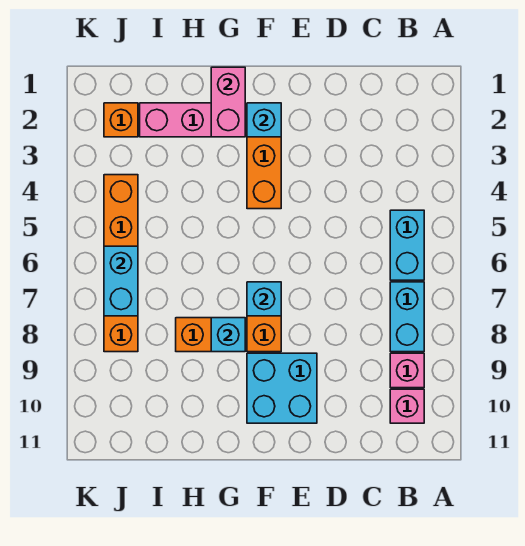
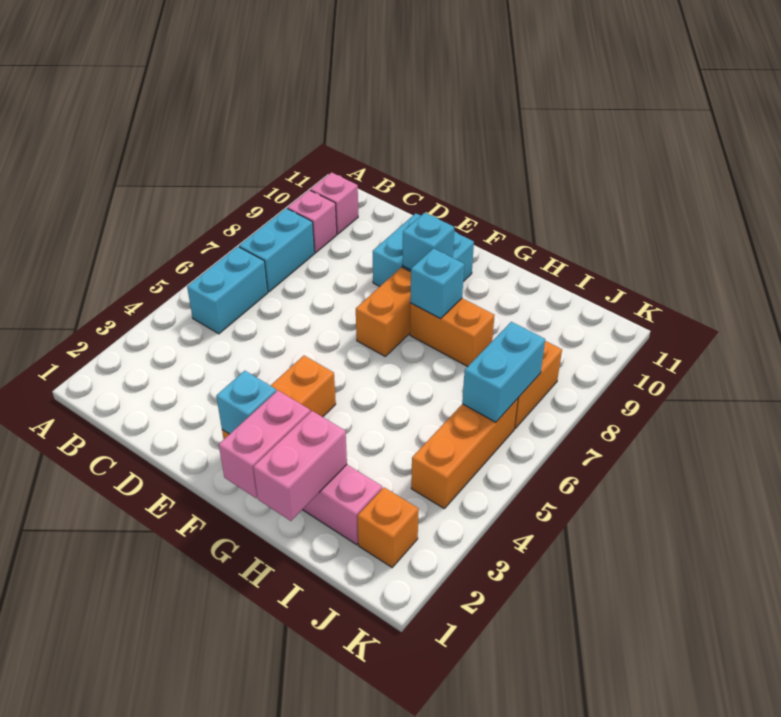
cyan brick F7 level 2 -> cyan brick F9 level 2
none -> pink brick H1:H2 level 2

